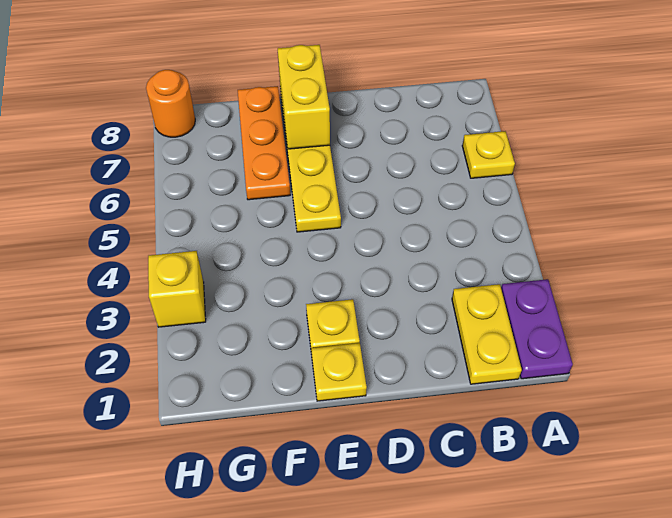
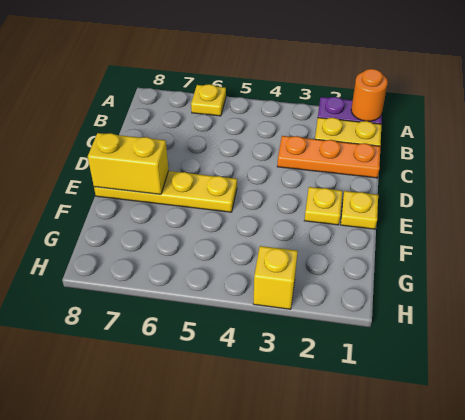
orange plate F6:F8 level 1 -> orange plate C1:C3 level 1
orange round brick H8 level 1 -> orange round brick A1 level 2

